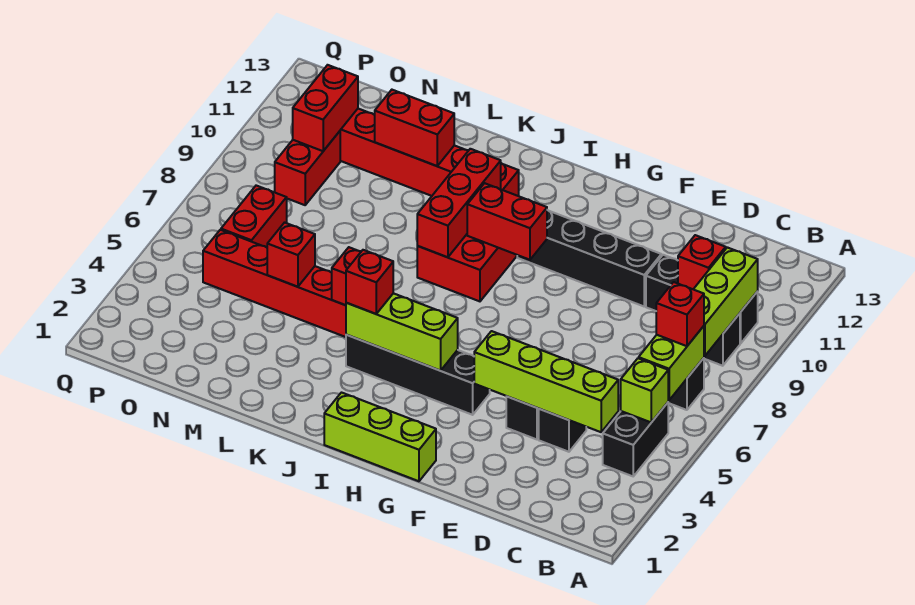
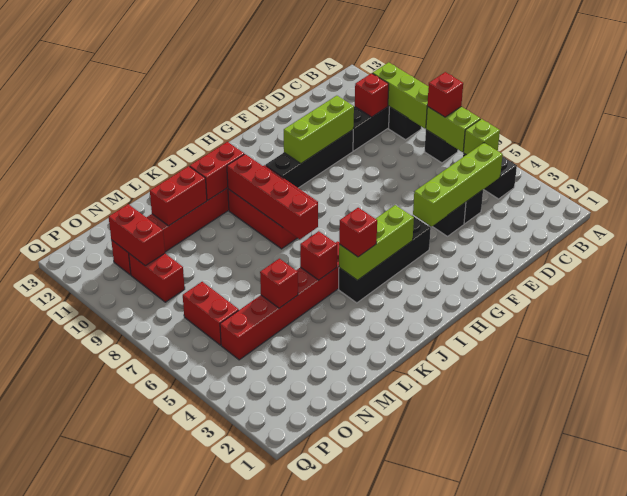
lime brick G1:I1 level 1 -> lime brick E10:G10 level 2
red brick H9:I9 level 2 -> red brick J11:K11 level 2
red brick J8:J10 level 2 -> red brick J7:J10 level 2

